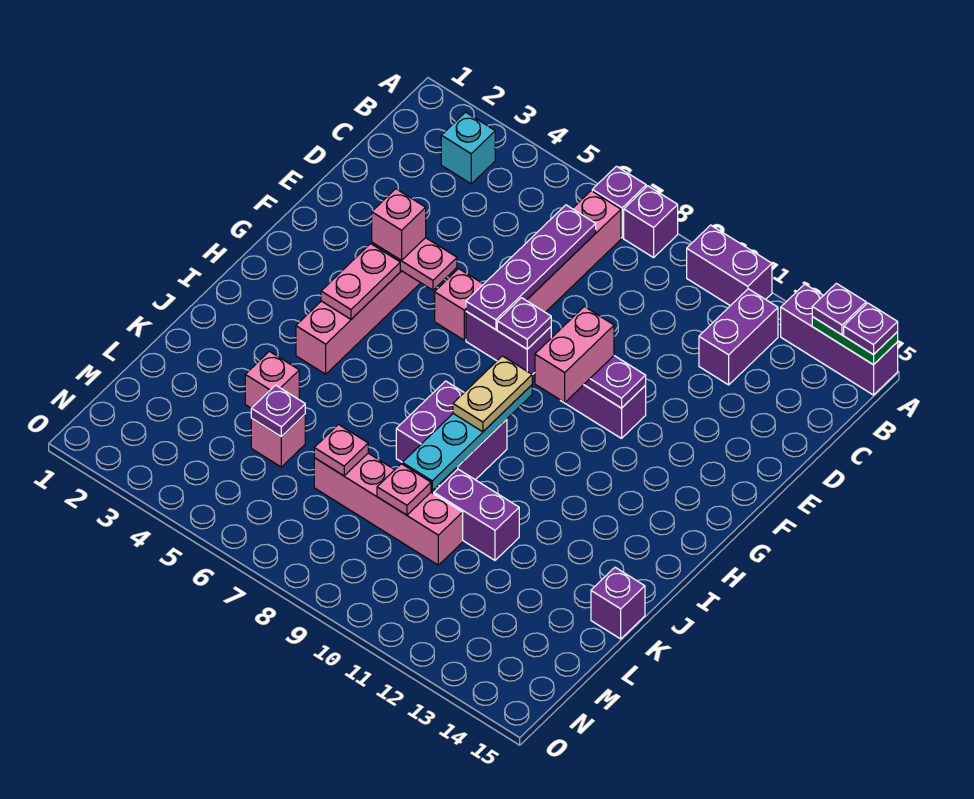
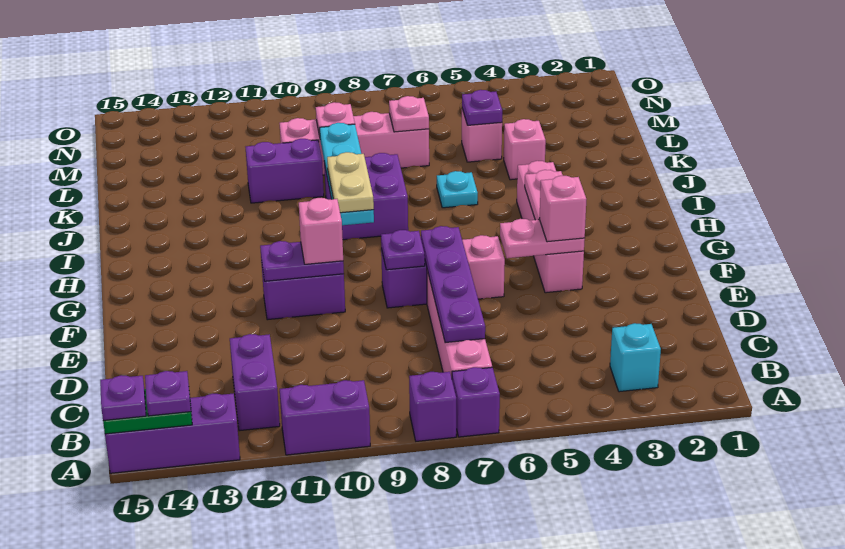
pink brick F10:G10 level 3 -> pink brick F10 level 3
none -> cyan plate J6 level 1
purple brick K15 level 1 -> none

